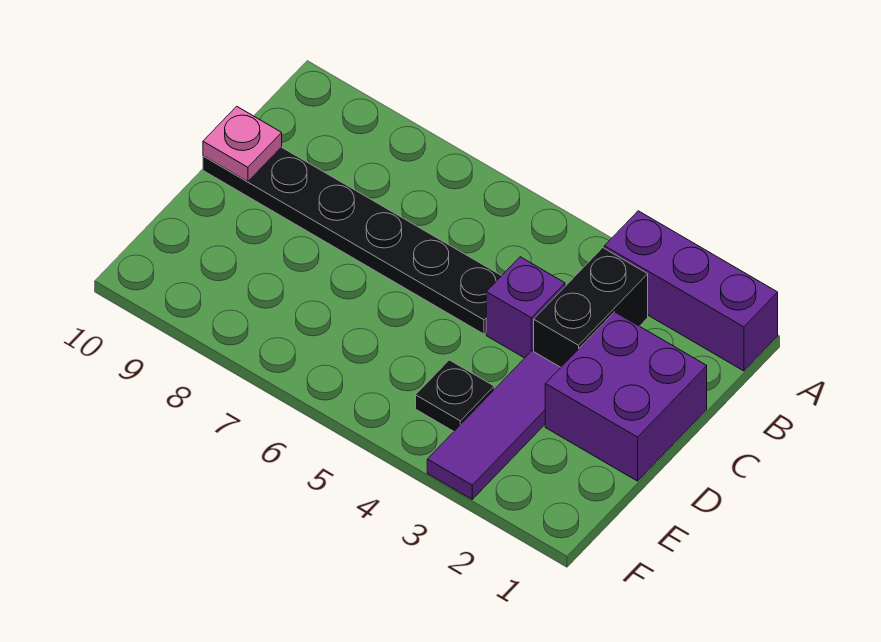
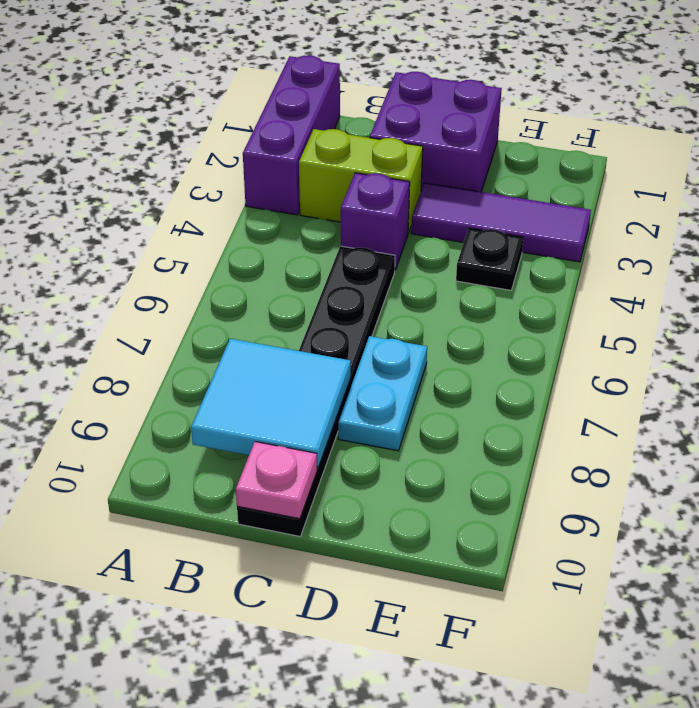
black brick B3:C3 level 1 -> lime brick B3:C3 level 1
none -> cyan tile B8:C9 level 2
none -> cyan plate D7:D8 level 1

